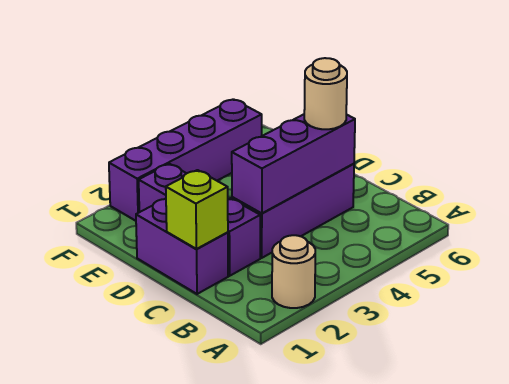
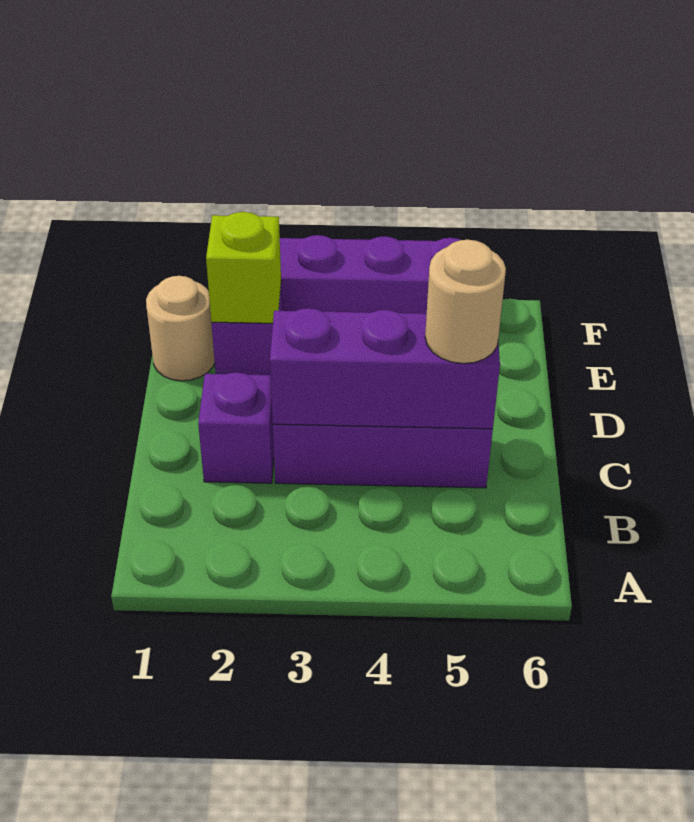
tan round brick A2 level 1 -> tan round brick E1 level 1
purple brick C1:D1 level 1 -> none
lime brick C1 level 2 -> lime brick E2 level 2

